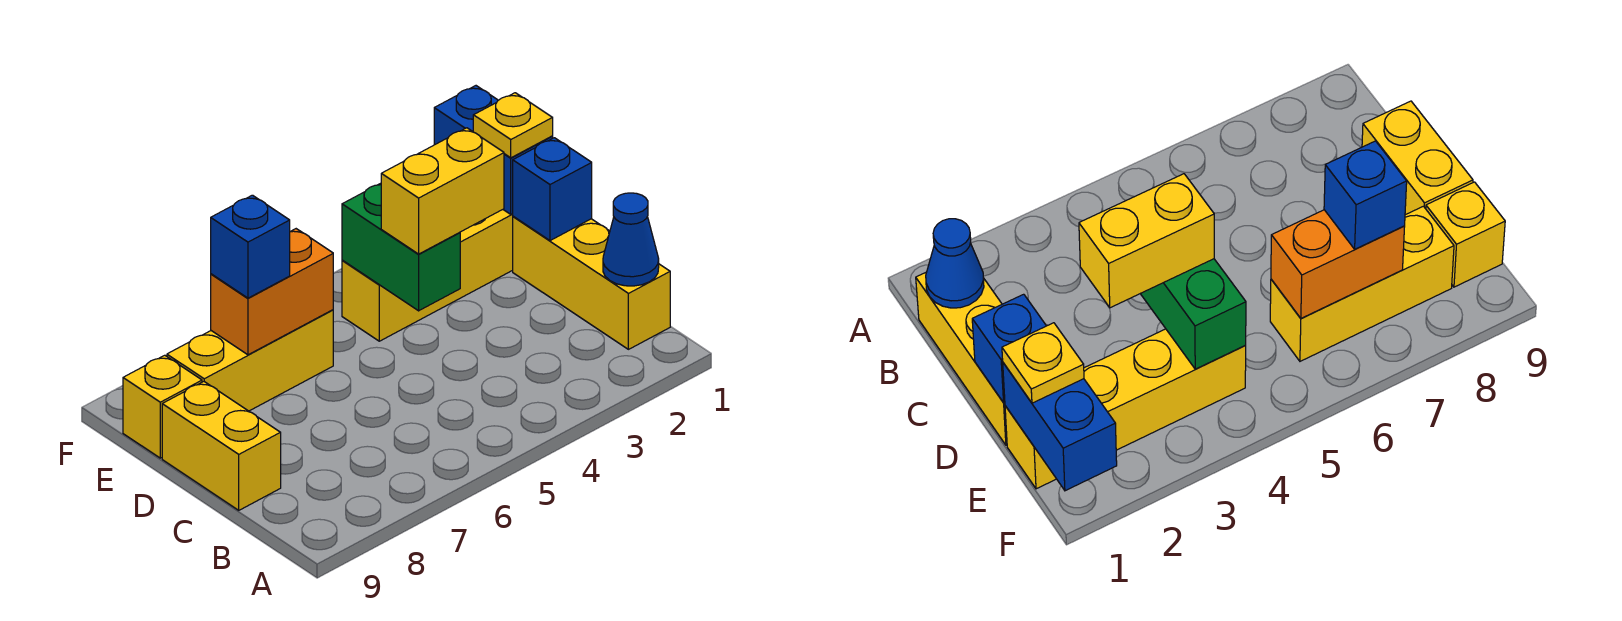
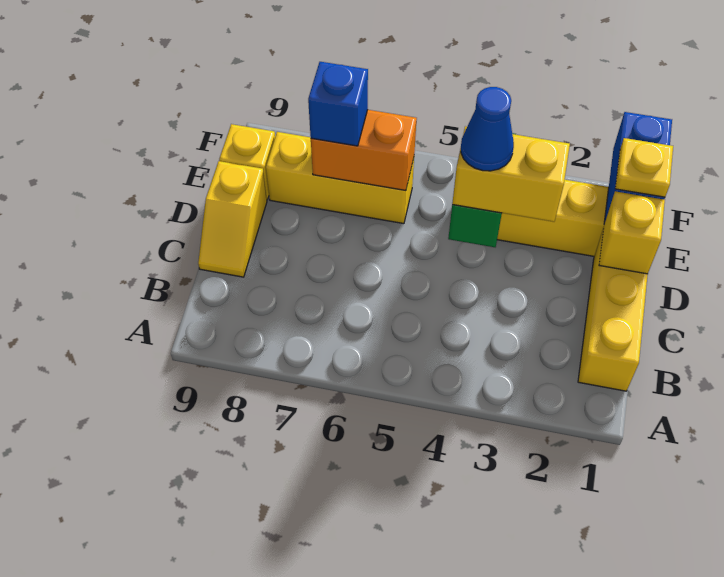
blue cone B1 level 2 -> blue cone D4 level 4
yellow brick C9:D9 level 1 -> yellow slope C9:D9 level 1 top D
blue brick D1 level 2 -> yellow brick D1 level 2

